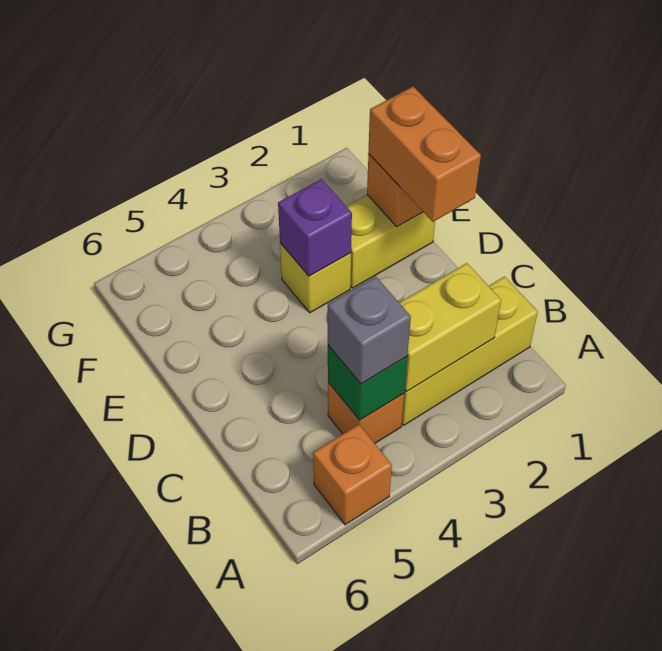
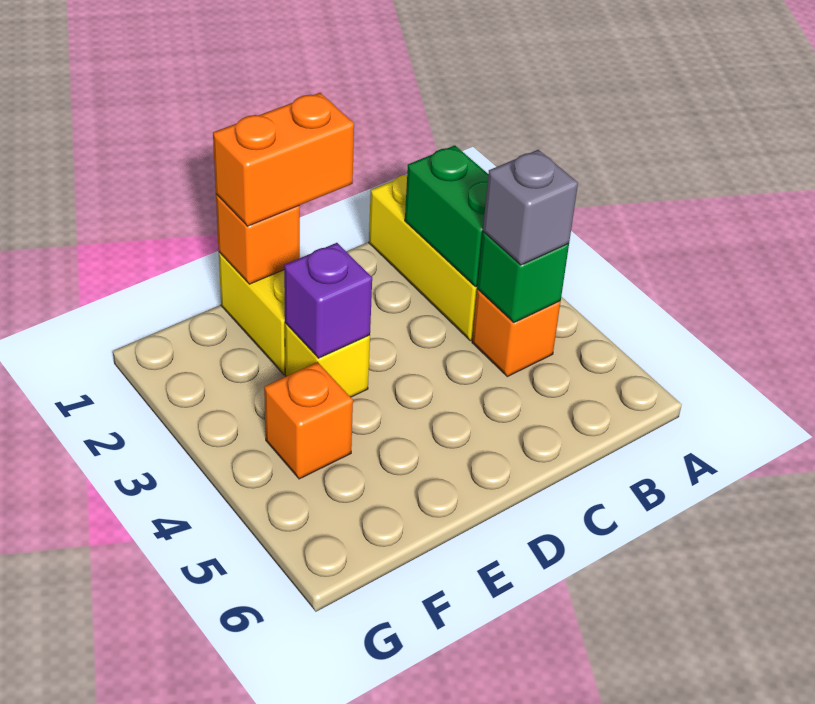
orange brick A5 level 1 -> orange brick F4 level 1
yellow brick B2:B3 level 2 -> green brick B2:B3 level 2

